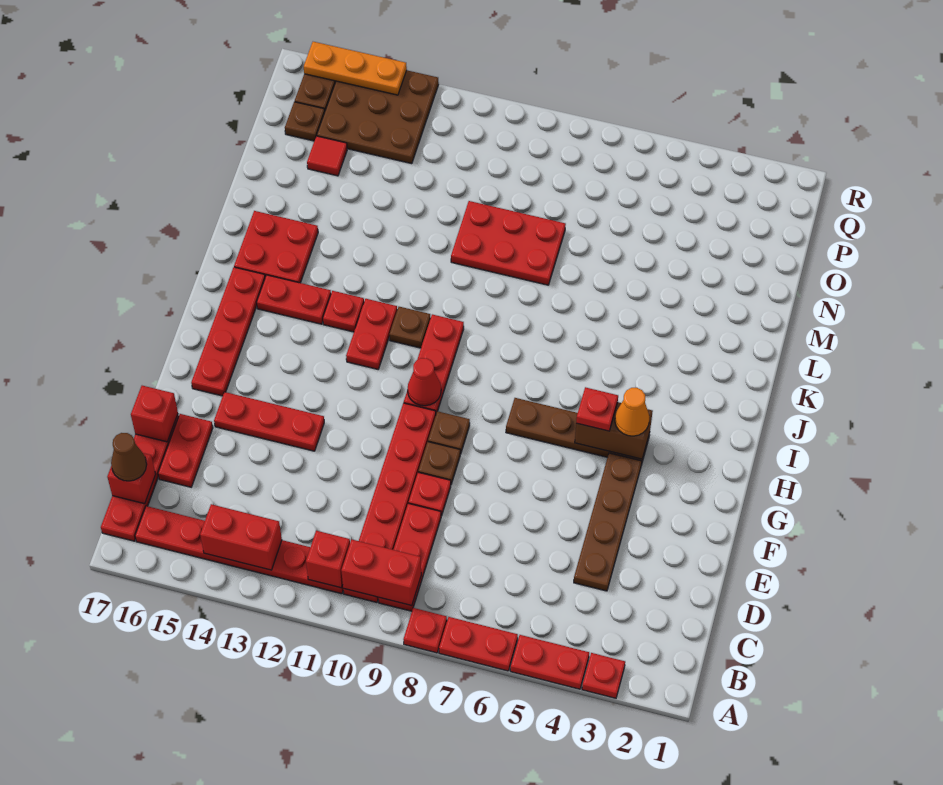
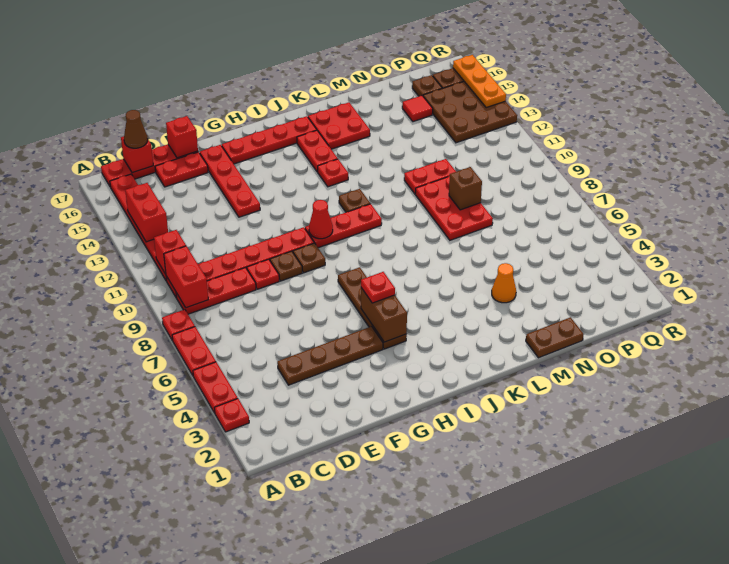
red plate F13:F15 level 1 -> red plate F13:F16 level 1
orange cone H4 level 3 -> orange cone M4 level 1
red plate I12:J12 level 1 -> red plate M11:N11 level 1
none -> brown plate M1:N1 level 1
none -> brown brick N9 level 2

